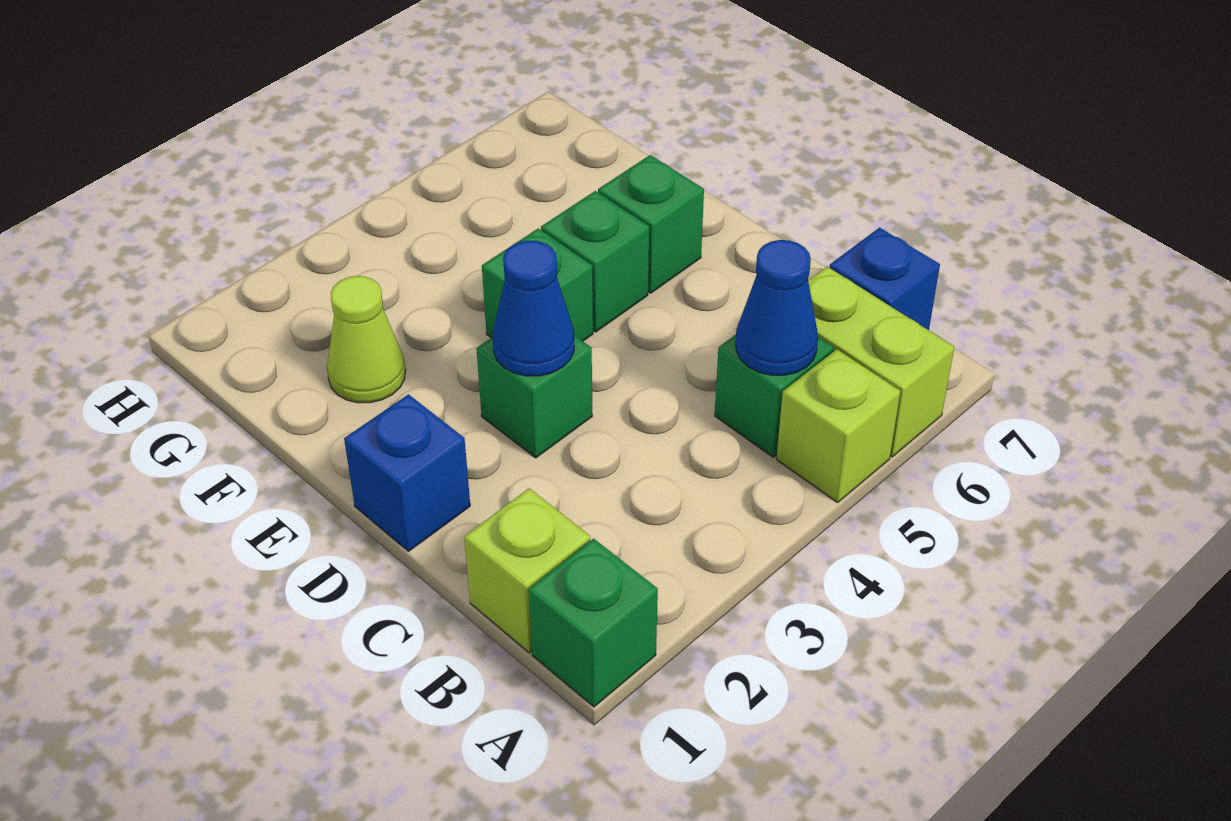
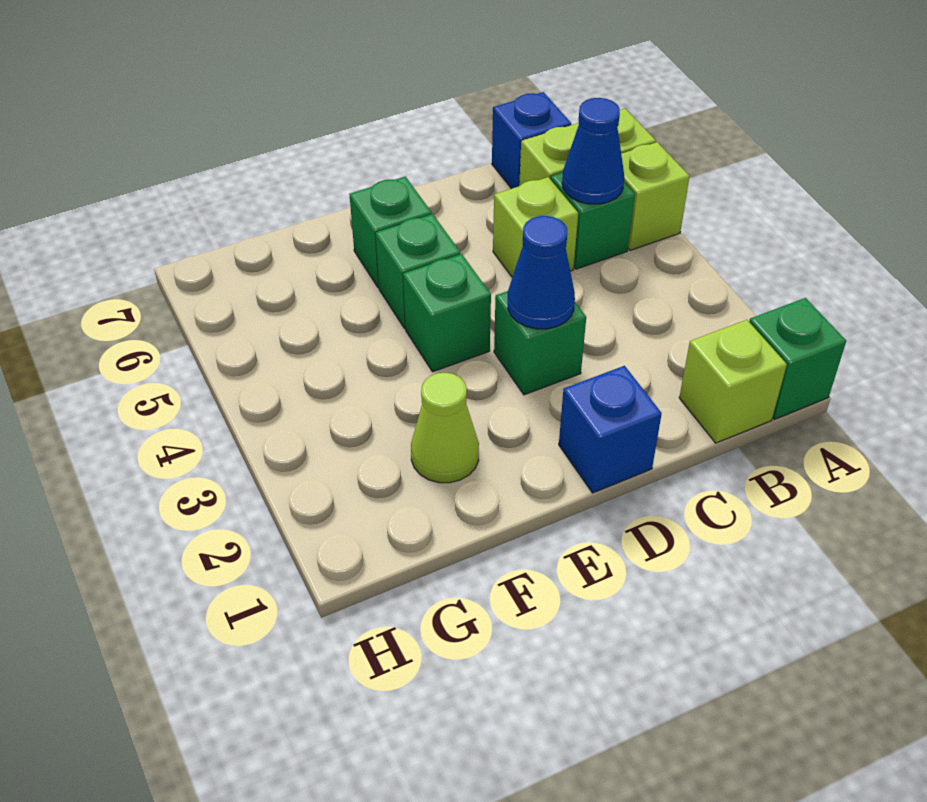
none -> lime brick C5 level 1

